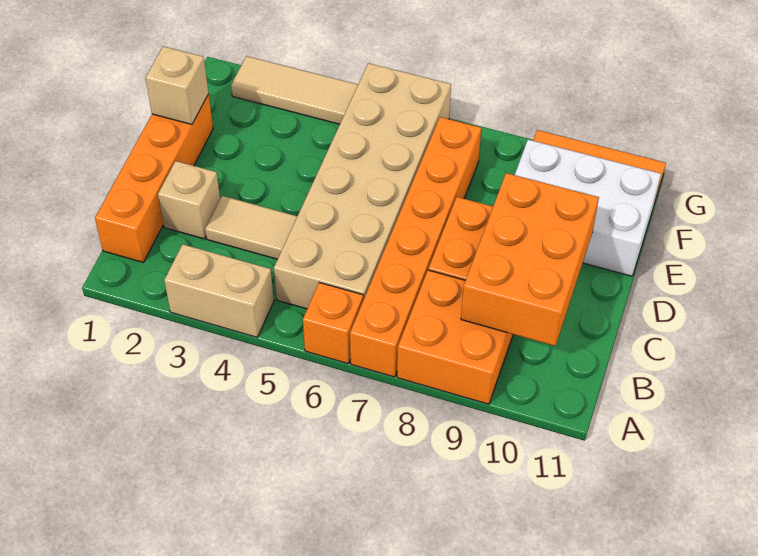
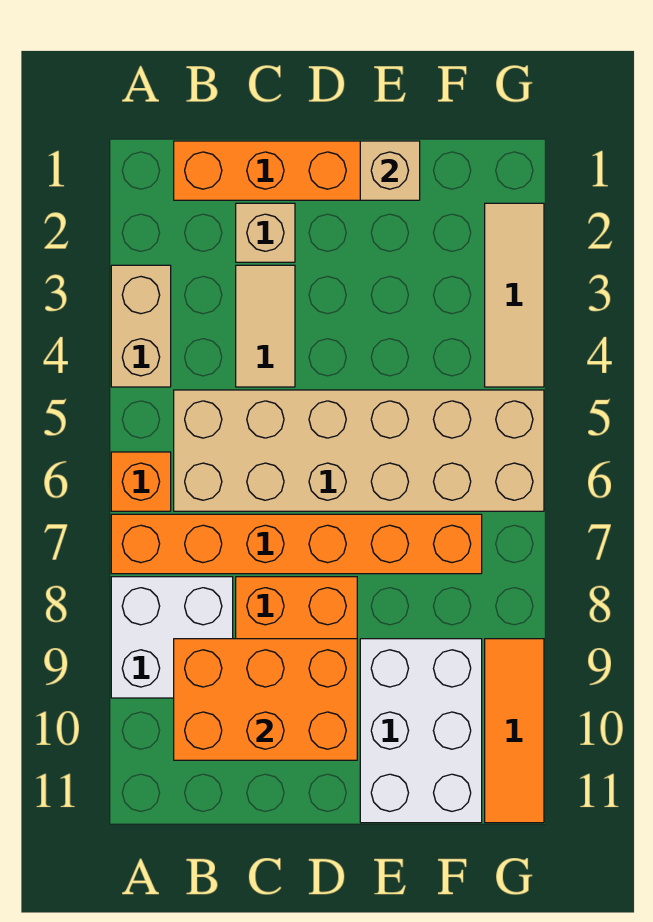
orange brick A8:B9 level 1 -> white brick A8:B9 level 1

